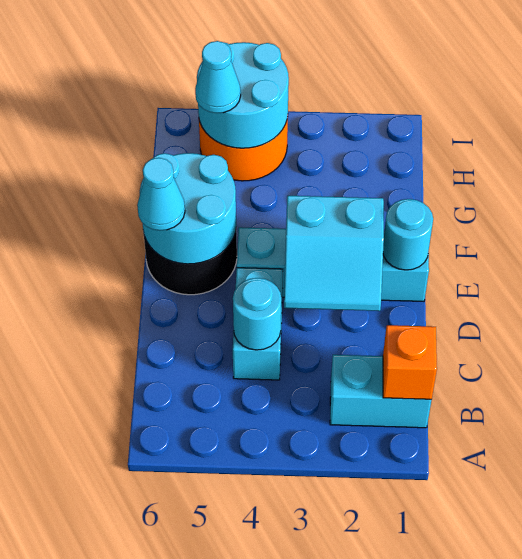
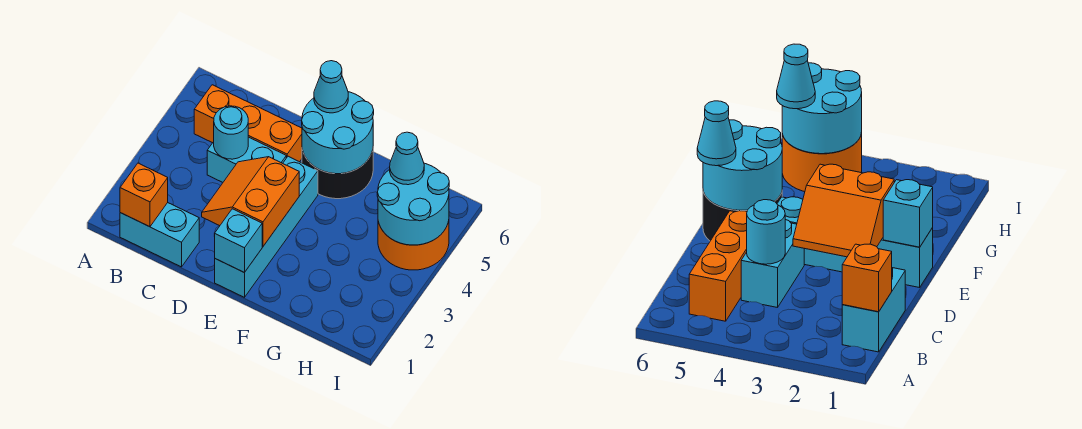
cyan brick B1:B2 level 1 -> cyan brick B1:C1 level 1
none -> orange brick B5:D5 level 1
cyan slope D2:E3 level 2 top E -> orange slope D2:E3 level 2 top E
cyan round brick E1 level 2 -> cyan brick E1 level 2

